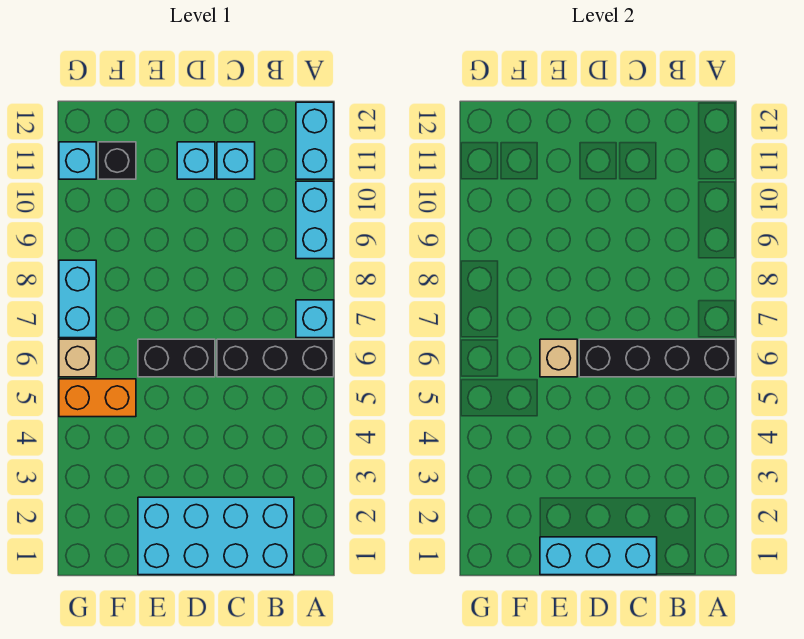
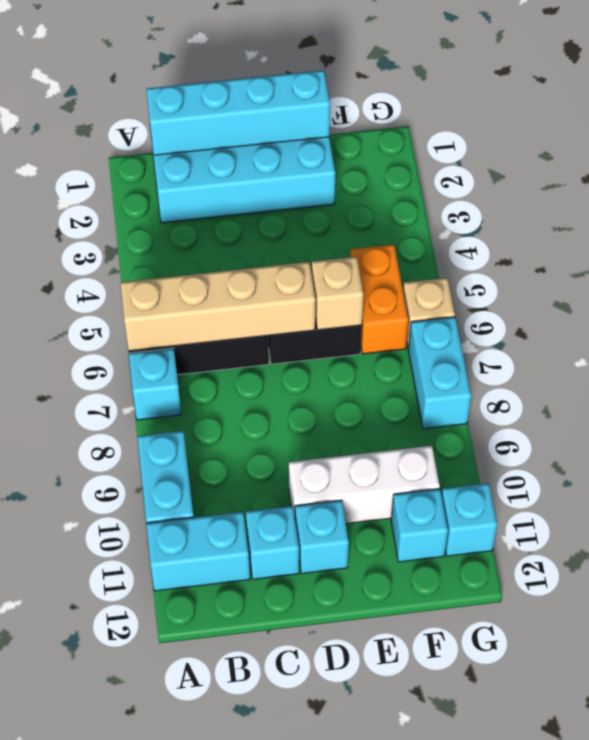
black brick A6:D6 level 2 -> tan brick A6:D6 level 2
cyan brick A11:A12 level 1 -> cyan brick A11:B11 level 1
cyan brick C1:E1 level 2 -> cyan brick B1:E1 level 2
none -> white brick D10:F10 level 1
orange brick F5:G5 level 1 -> orange brick F5:F6 level 1
black brick F11 level 1 -> cyan brick F11 level 1

